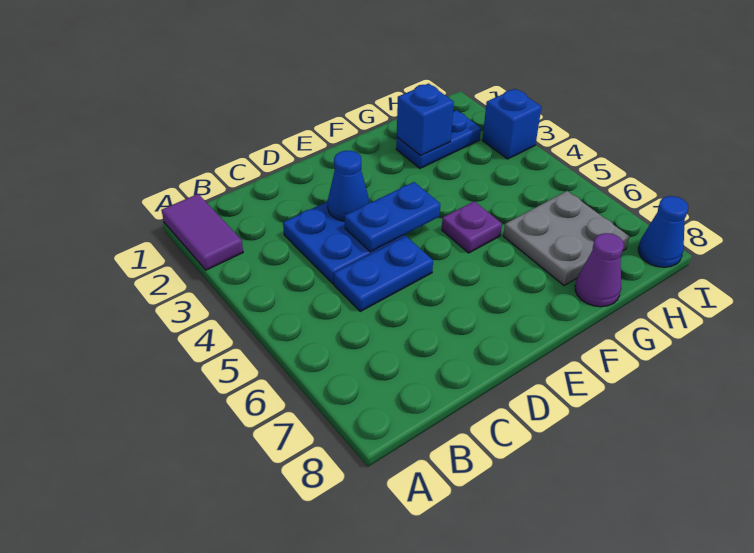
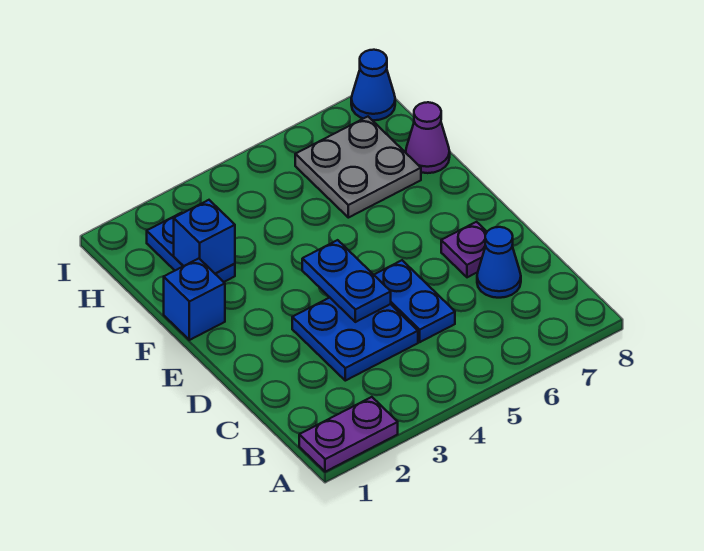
purple tile A1:A2 level 1 -> purple plate A1:A2 level 1
blue cone D3 level 2 -> blue cone C7 level 1
purple plate F5 level 1 -> purple plate D7 level 1
blue brick I3 level 1 -> blue brick F1 level 1

